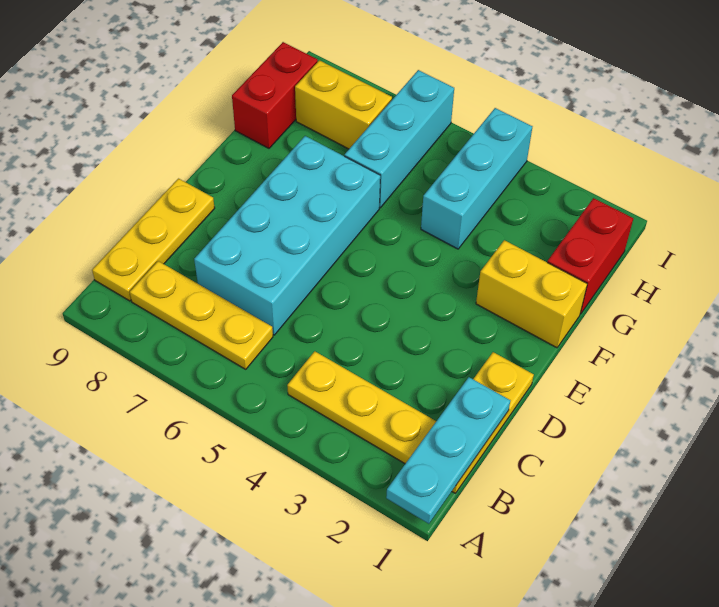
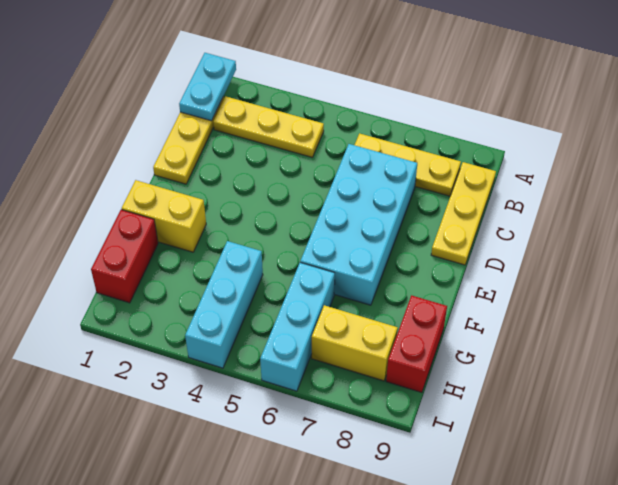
cyan plate A1:C1 level 2 -> cyan plate A1:B1 level 2

